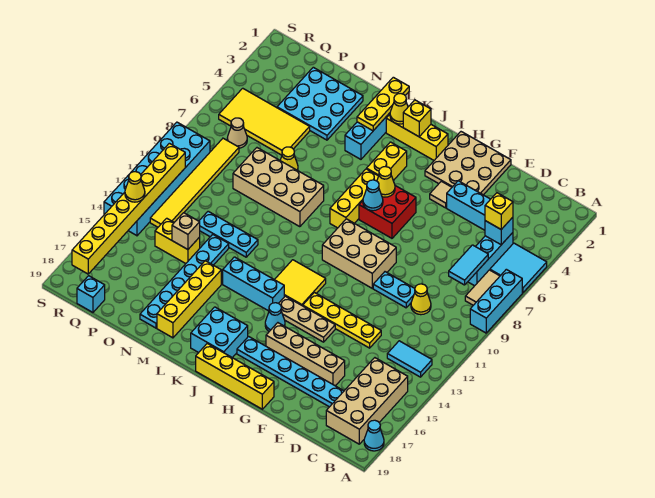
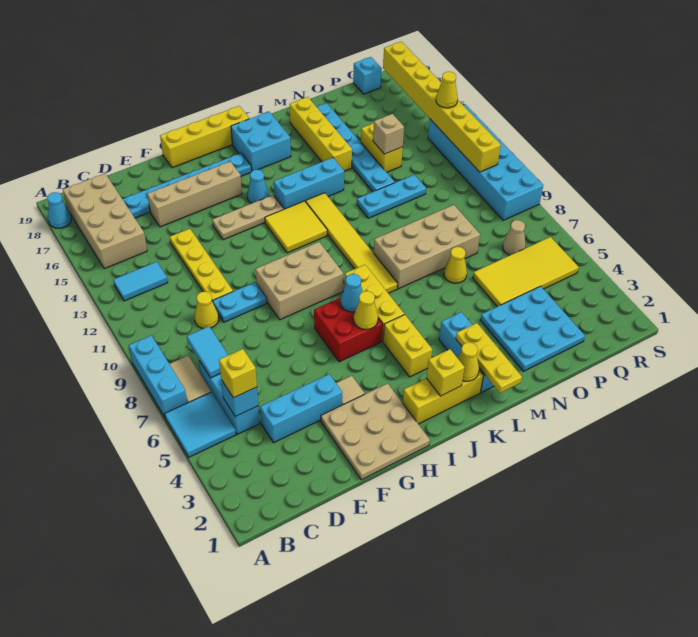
yellow plate E13:H13 level 1 -> yellow plate E11:E14 level 1
yellow brick O14:P14 level 1 -> yellow brick O14:O15 level 1
yellow tile Q8:Q13 level 1 -> yellow tile K8:K13 level 1

